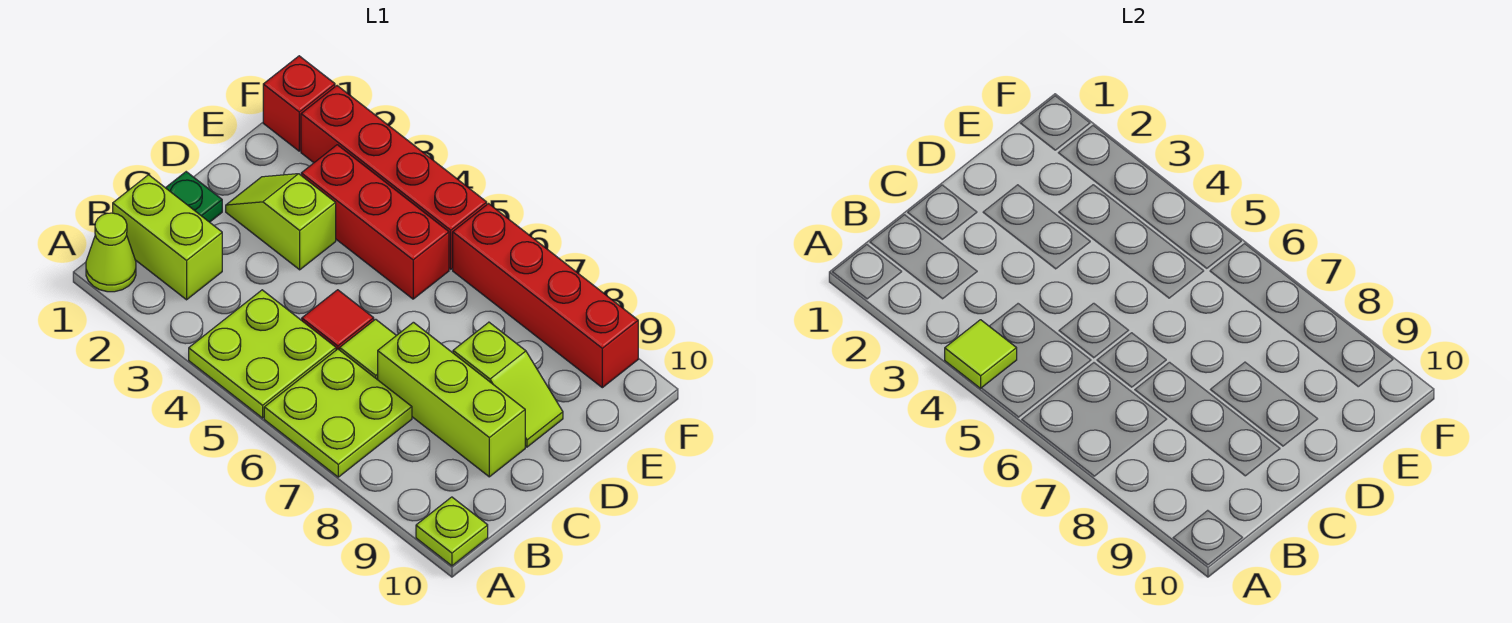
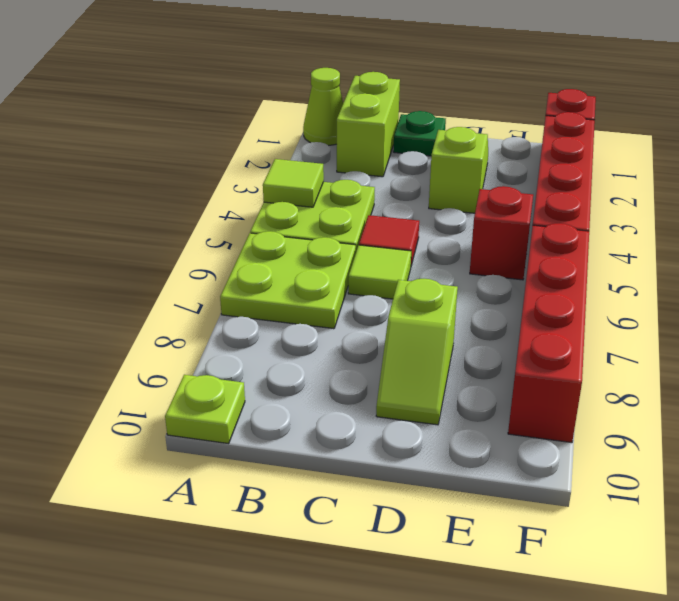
lime brick C7:C9 level 1 -> none
red brick E3:E5 level 1 -> red brick E5 level 1

